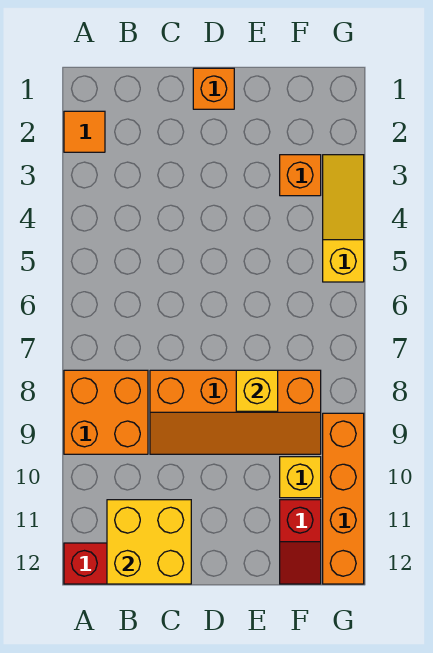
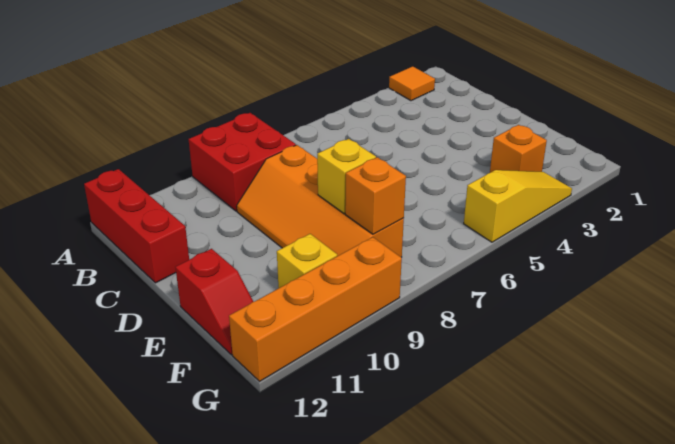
orange brick A8:B9 level 1 -> red brick A8:B9 level 1
yellow brick B11:C12 level 2 -> none
orange brick D1 level 1 -> orange brick F8 level 2
red slope F11:F12 level 1 top 11 -> red slope E12:F12 level 1 top E

